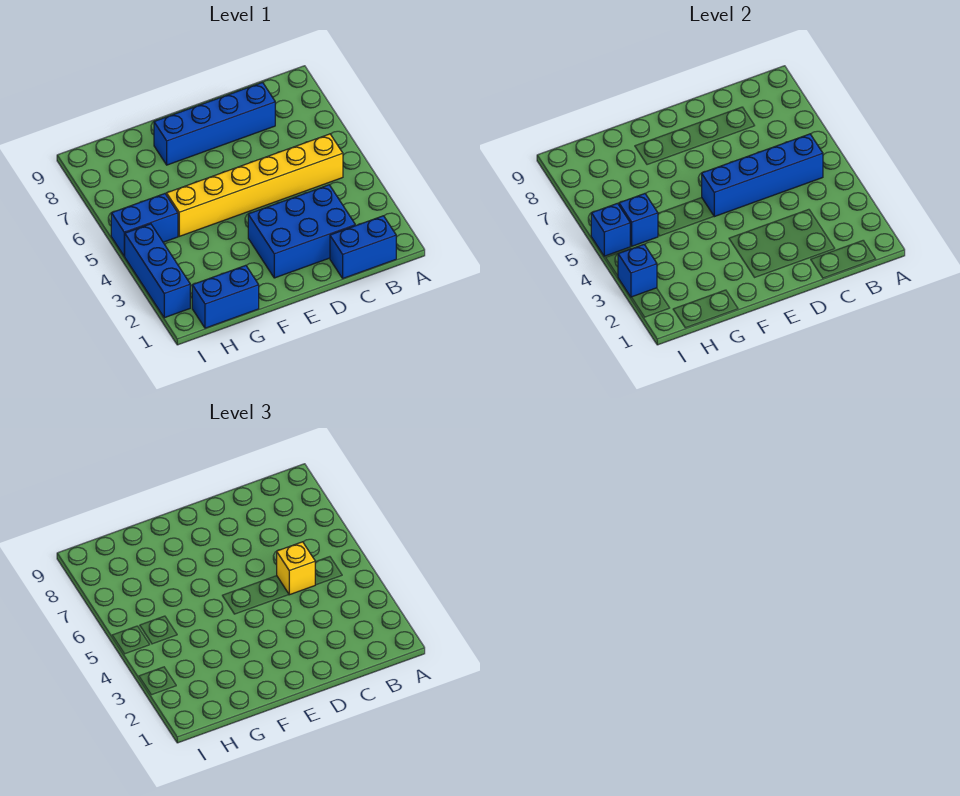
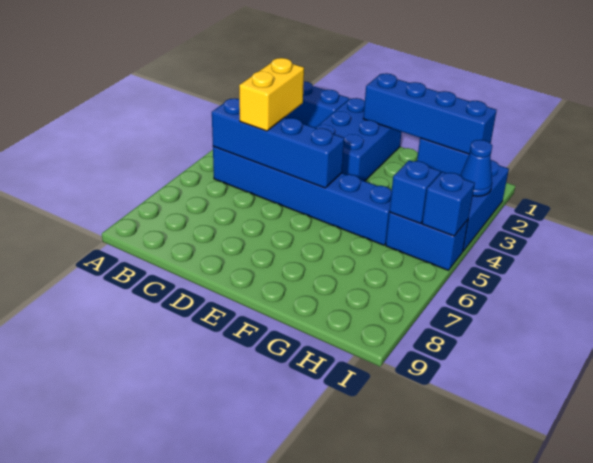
yellow brick B5:G5 level 1 -> blue brick B5:G5 level 1
blue brick C2:E3 level 1 -> blue brick D1:E3 level 1
yellow brick C5 level 3 -> yellow brick C4:C5 level 3
blue brick C8:F8 level 1 -> blue brick E1:H1 level 2
blue brick I3 level 2 -> blue cone I3 level 2

